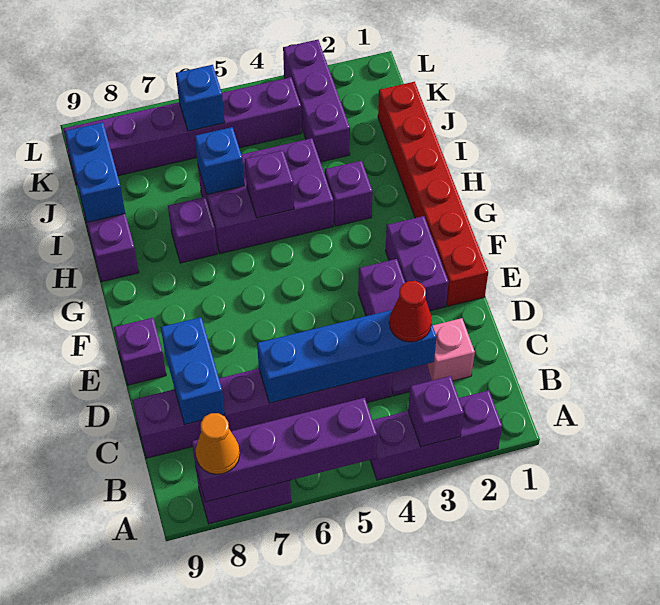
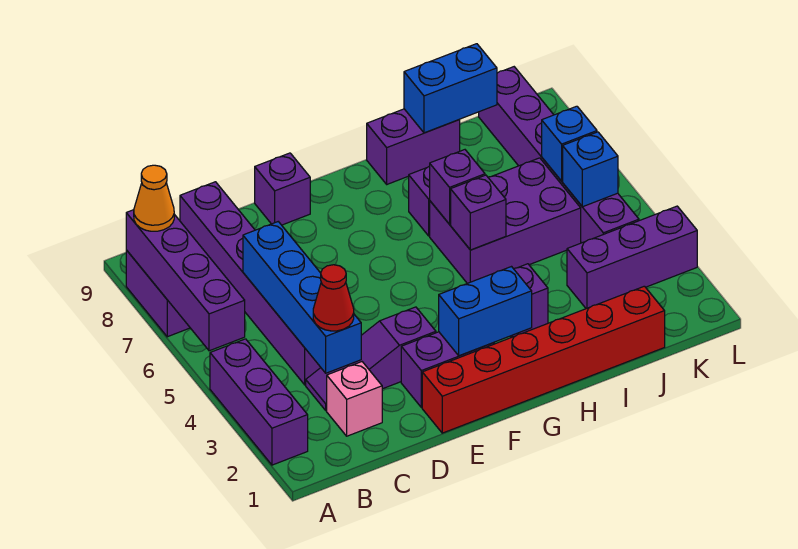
purple brick A3 level 2 -> purple brick H6 level 2
blue brick C8:D8 level 2 -> blue brick F2:G2 level 2
purple brick H4:I6 level 1 -> purple brick H5:J6 level 1
blue brick I6 level 2 -> blue brick K5 level 2

